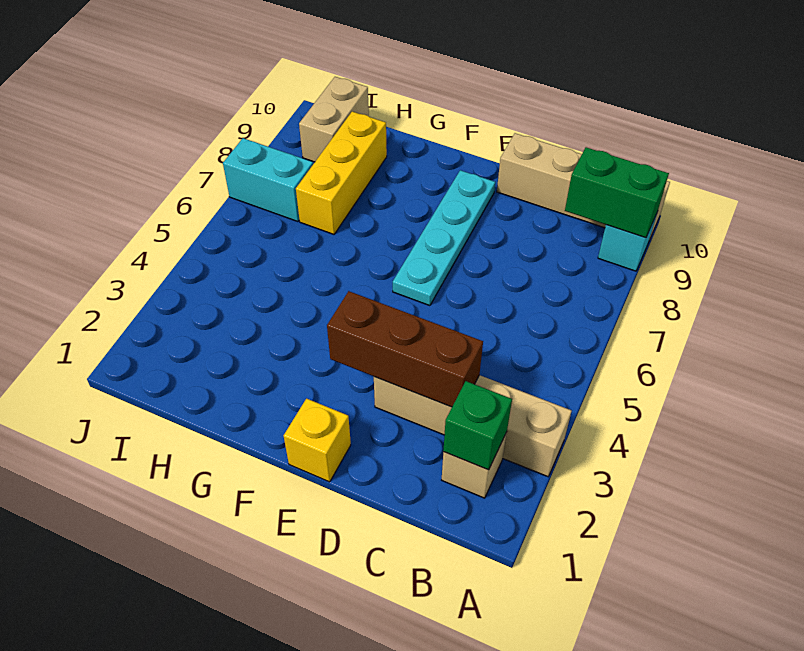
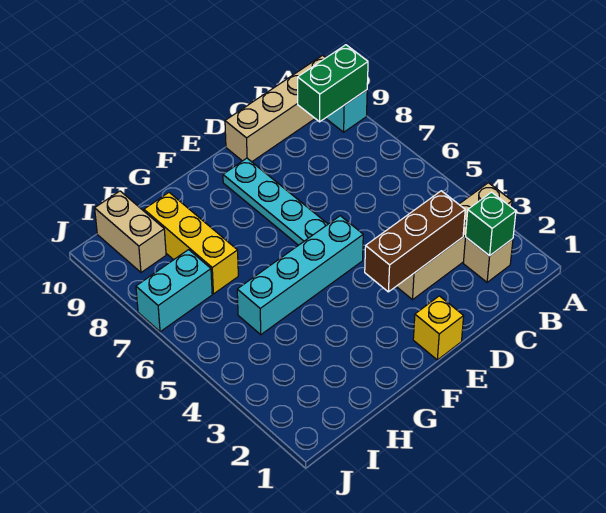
none -> cyan brick E5:H5 level 1

